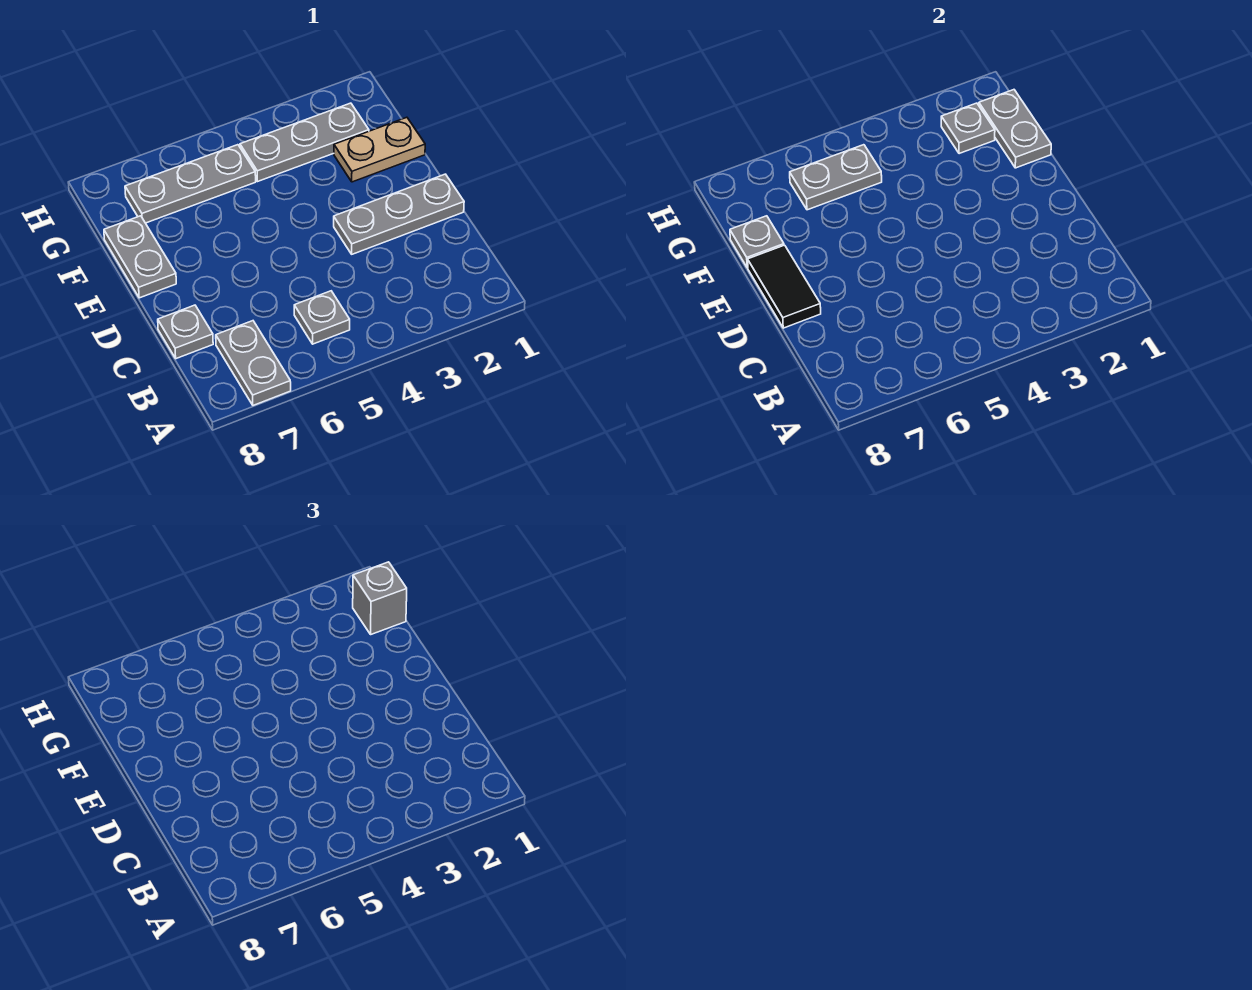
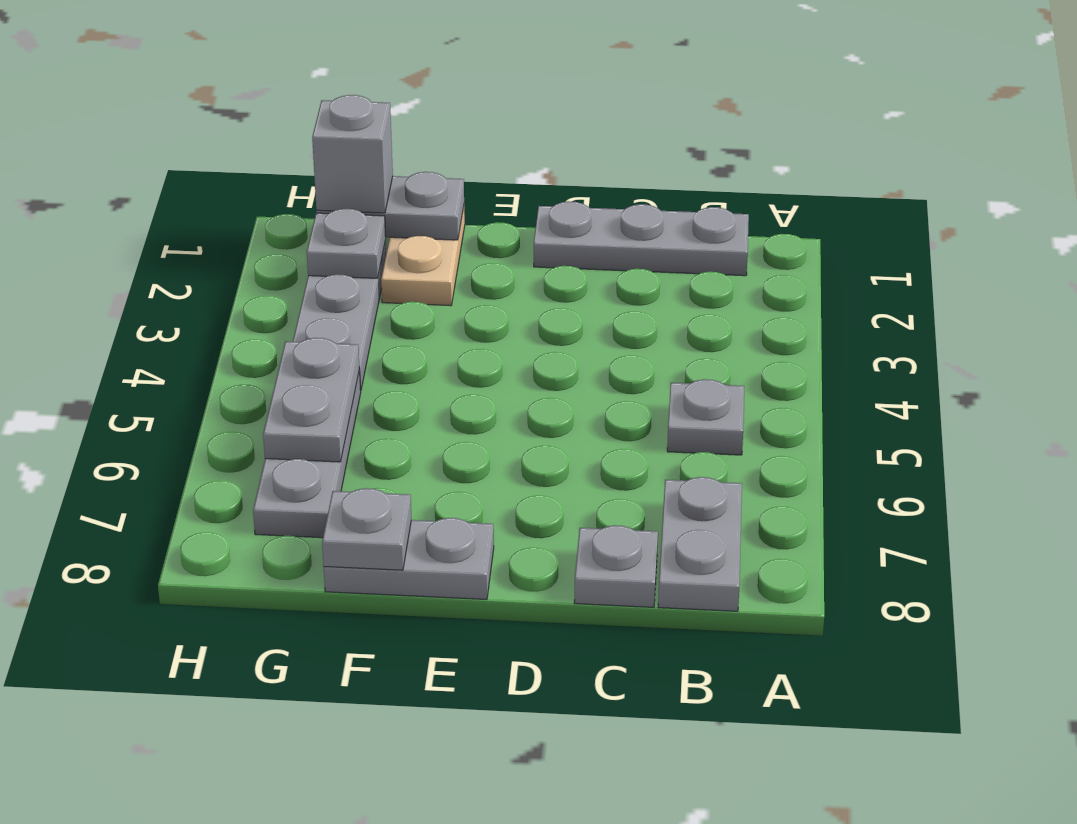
grey plate A7:B7 level 1 -> grey plate B7:B8 level 1
grey plate D1:D3 level 1 -> grey plate B1:D1 level 1
black tile D8:E8 level 2 -> none

